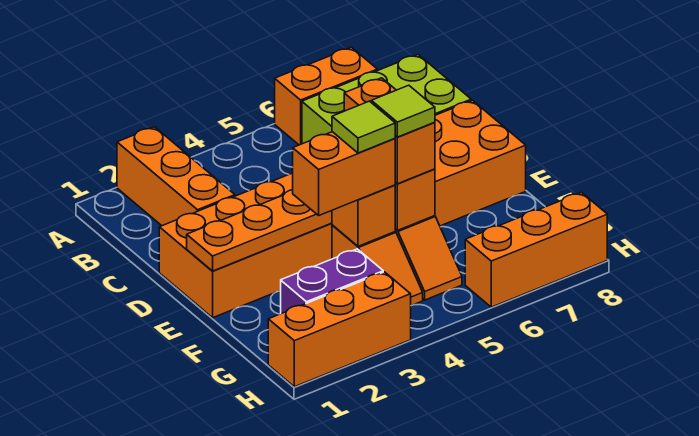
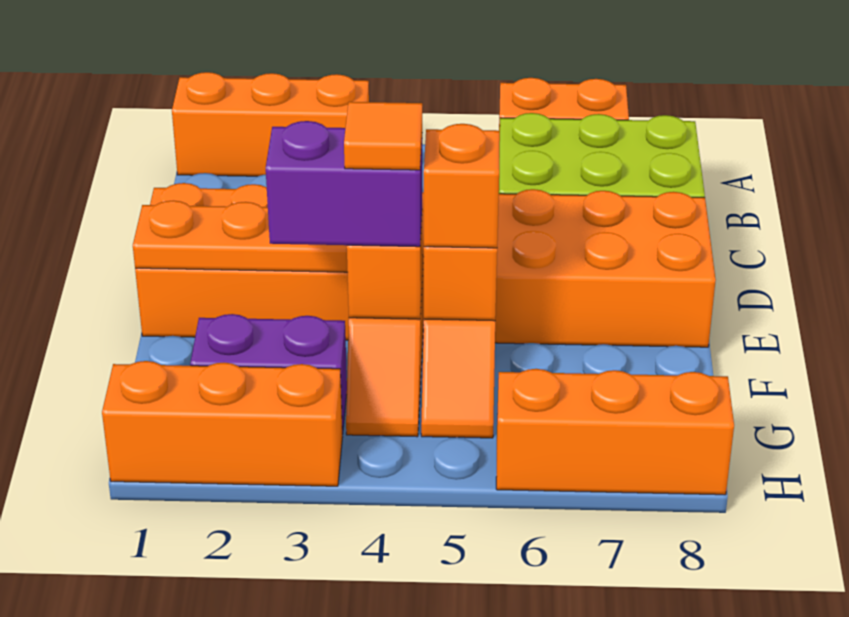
orange brick A2:C2 level 1 -> orange brick A1:A3 level 1
orange brick E5:F5 level 3 -> orange brick F5 level 3
orange brick F3:F4 level 3 -> purple brick F3:F4 level 3
lime tile F4 level 4 -> orange tile F4 level 4
lime tile F5 level 4 -> none

